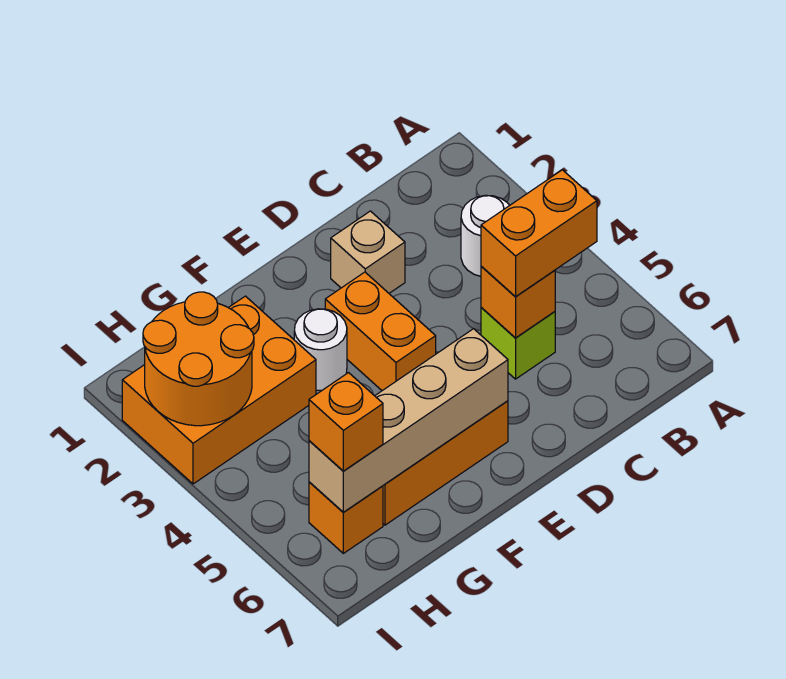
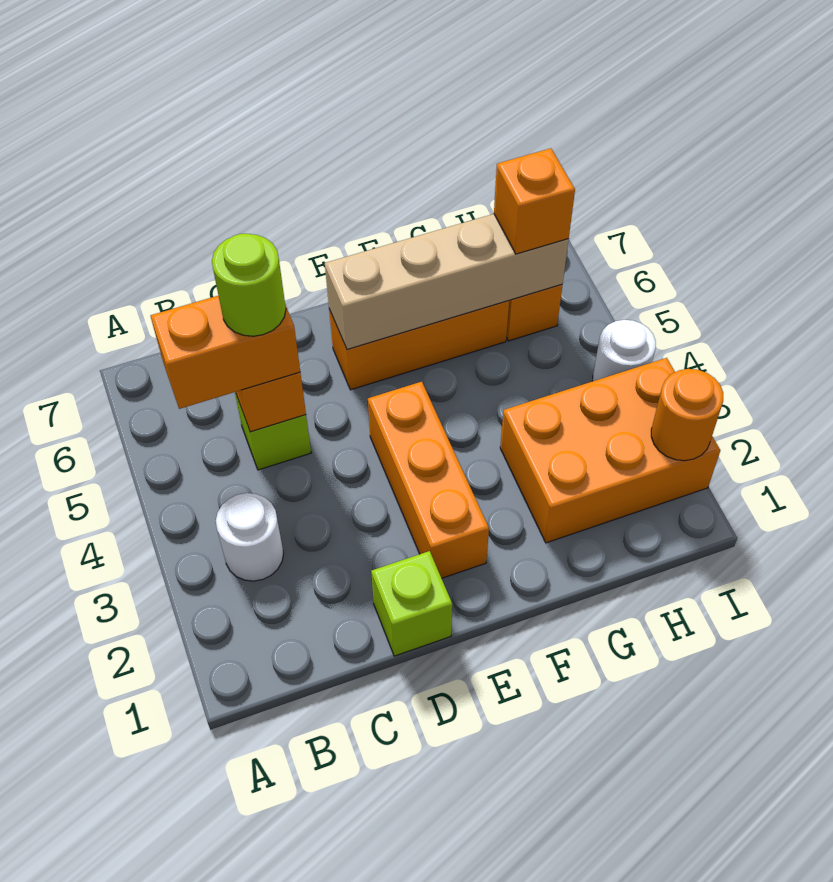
none -> lime round brick C5 level 4
none -> lime brick D1 level 1
tan brick D2 level 1 -> none
orange brick E3:E4 level 1 -> orange brick E2:E4 level 1
white round brick F3 level 1 -> white round brick I4 level 1
orange round brick H2:I3 level 2 -> orange round brick I2 level 2

